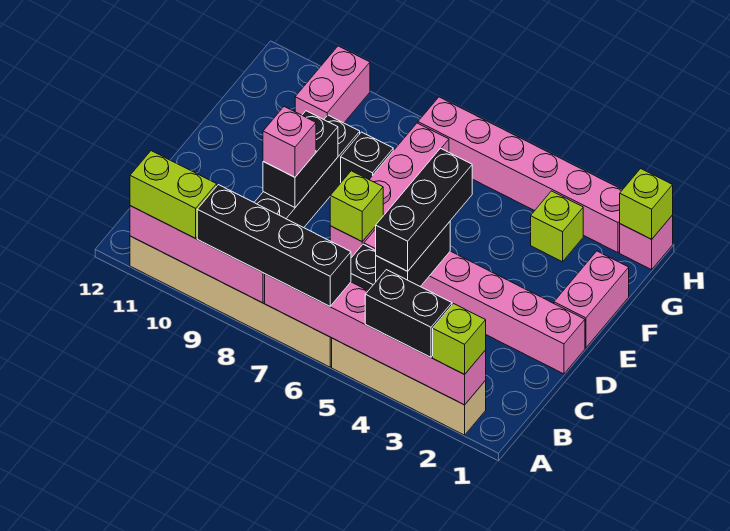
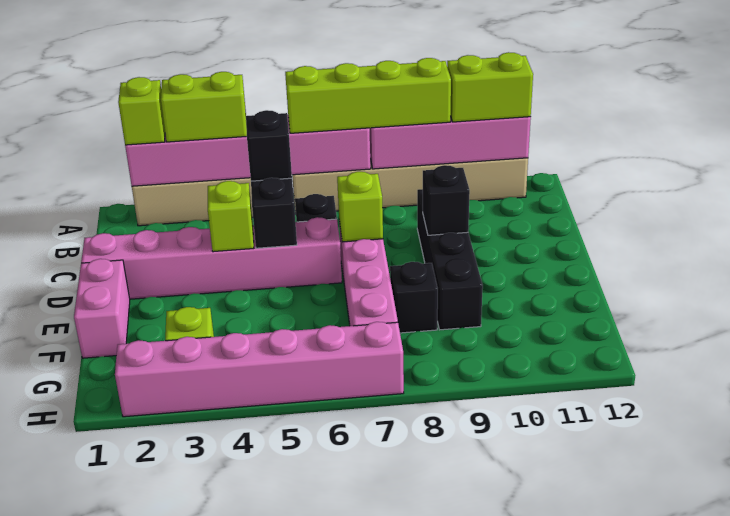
black brick A3:A4 level 3 -> lime brick A3:A4 level 3
black brick A6:A9 level 3 -> lime brick A6:A9 level 3
black brick C5:E5 level 3 -> black brick C5 level 3
black brick D9:E9 level 2 -> black brick D9 level 2
pink brick D9 level 3 -> none
pink brick G10:H10 level 1 -> none
pink brick H1 level 1 -> none
lime brick H1 level 2 -> lime brick D4 level 2

